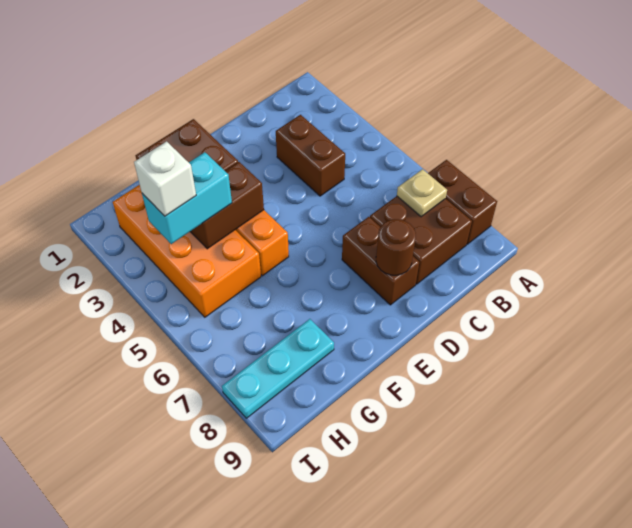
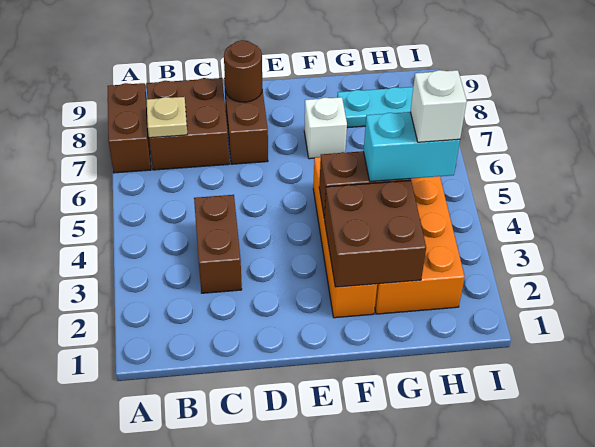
none -> white brick F7 level 1

